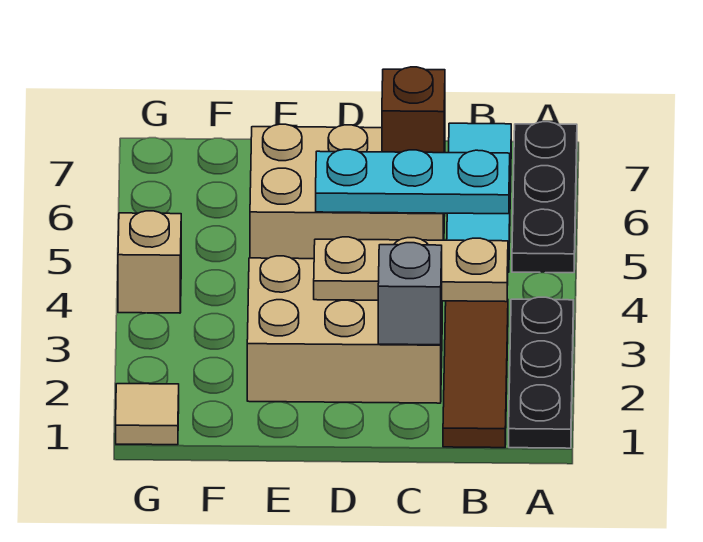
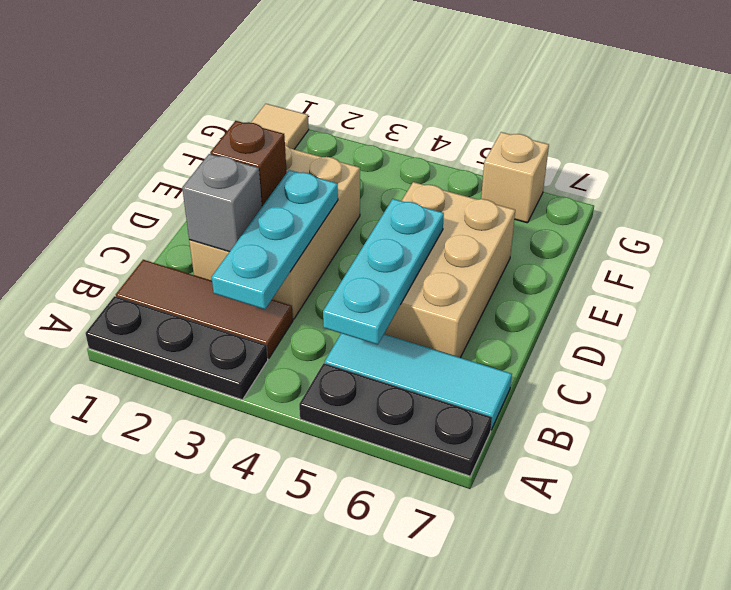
tan plate B3:D3 level 2 -> cyan plate B3:D3 level 2
brown brick C6 level 2 -> brown brick D2 level 2
tan brick G4 level 1 -> tan brick G6 level 1

